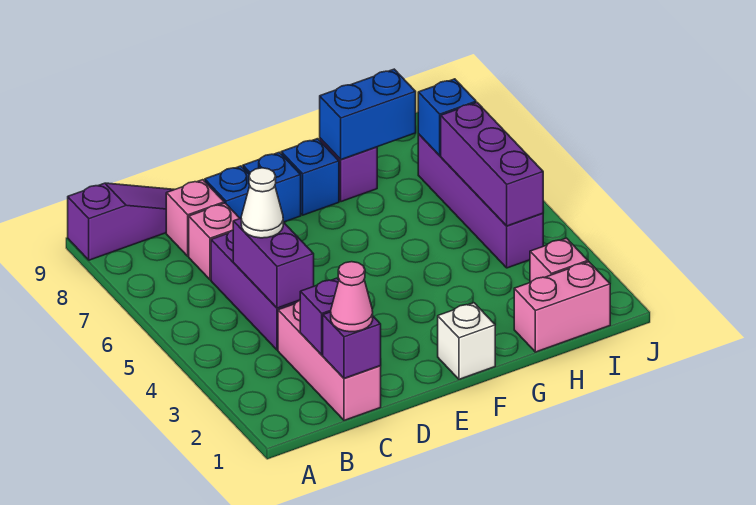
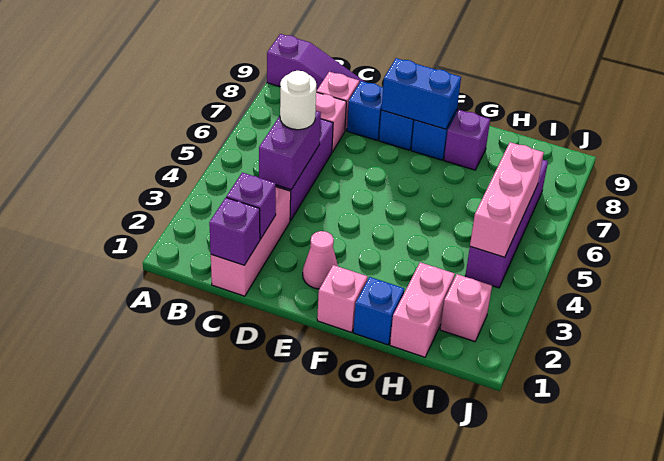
pink cone C1 level 3 -> pink cone E2 level 1
white cone C5 level 3 -> white round brick C5 level 3
white brick F1 level 1 -> pink brick F1 level 1
blue brick G8:H8 level 2 -> blue brick E8:F8 level 2
pink brick H1:I1 level 1 -> pink brick H1:H2 level 1
purple brick I4:I6 level 2 -> pink brick I4:I6 level 2
blue brick I7 level 2 -> blue brick G1 level 1

